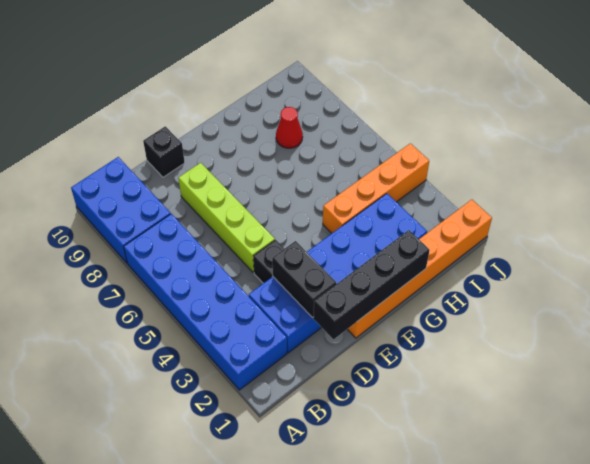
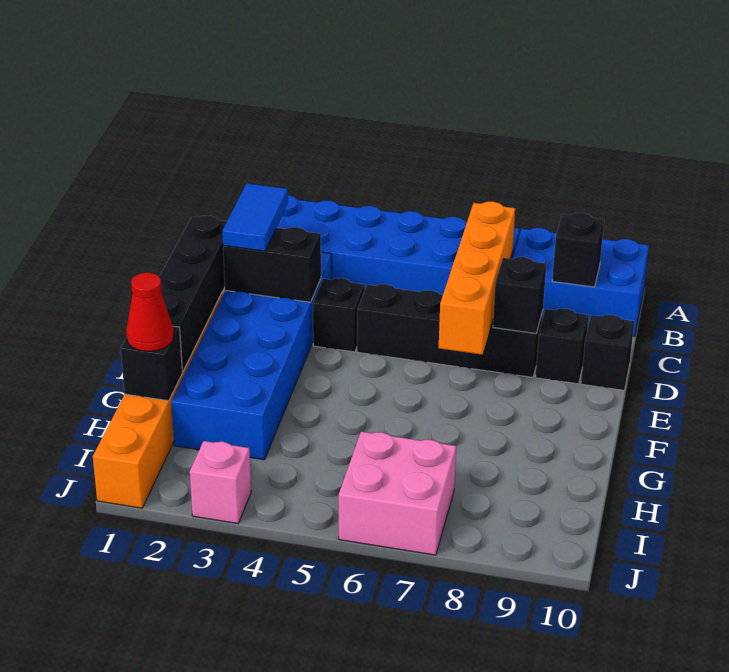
none -> black brick B9 level 2
none -> blue tile C2:D2 level 3
lime brick D5:D8 level 1 -> black brick D5:D8 level 1
none -> black brick D8 level 2
none -> black brick D9 level 1
orange brick G4:J4 level 1 -> orange brick B7:E7 level 2
none -> black brick H1 level 2
red cone H8 level 1 -> red cone H1 level 3
none -> pink brick I6:J7 level 1
none -> pink brick J3 level 1

